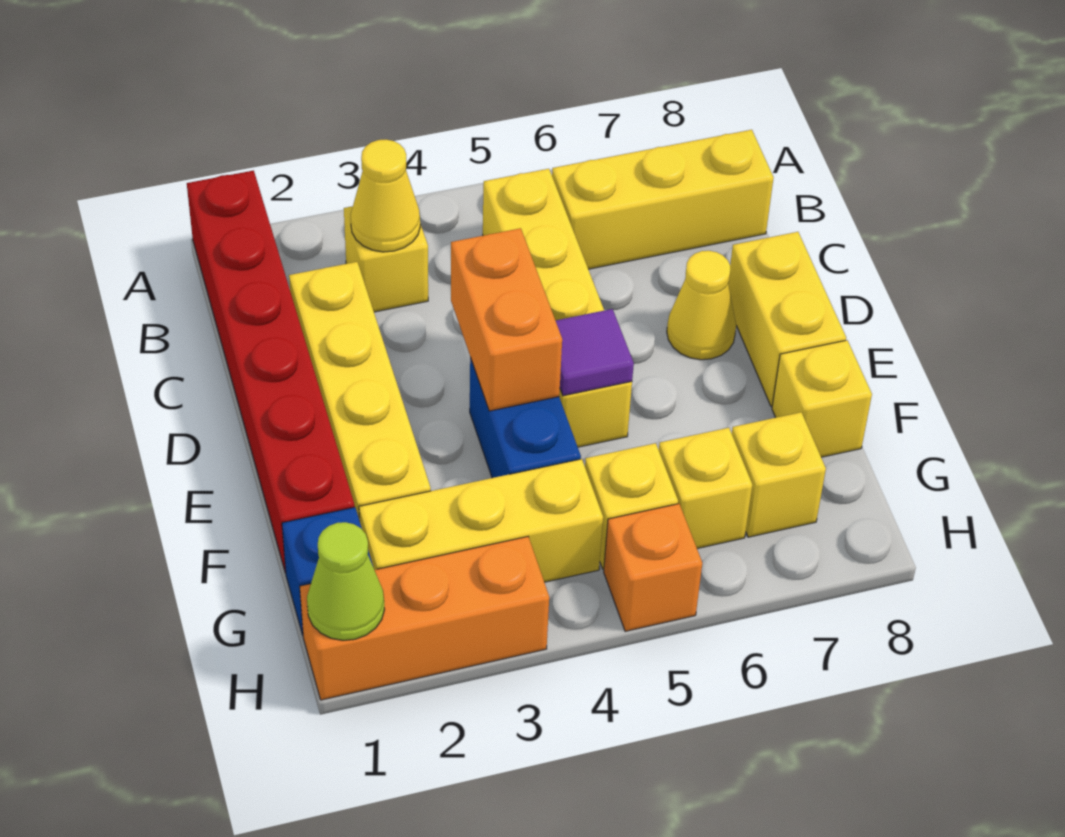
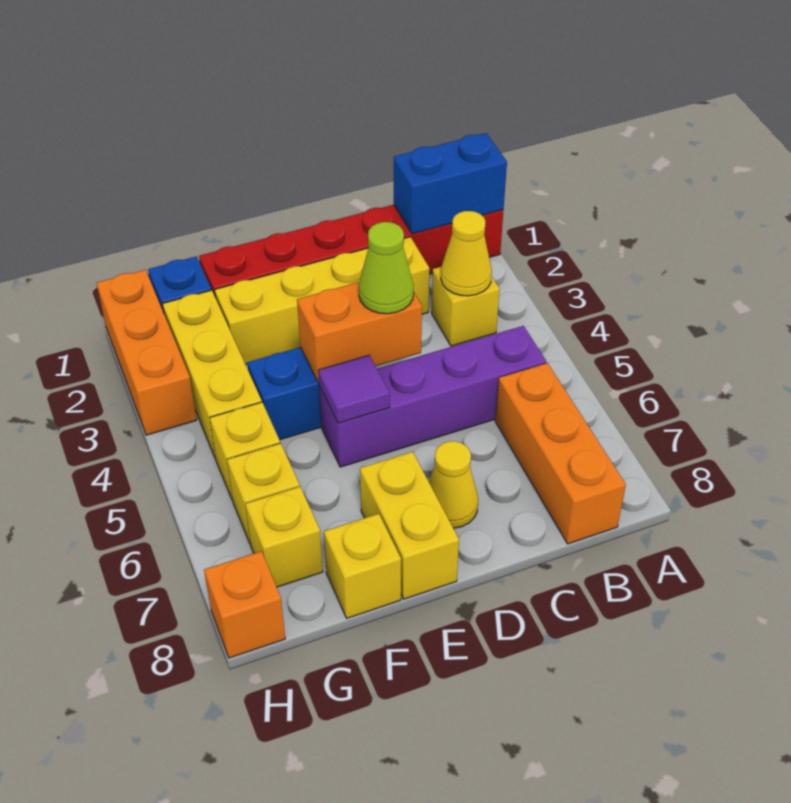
none -> blue brick A1:B1 level 2
yellow brick B5:E5 level 1 -> purple brick B5:E5 level 1
yellow brick B6:B8 level 1 -> orange brick B6:B8 level 1
yellow brick D8:E8 level 1 -> yellow brick E7:E8 level 1
lime cone H1 level 2 -> lime cone D4 level 3
orange brick H5 level 1 -> orange brick H8 level 1

